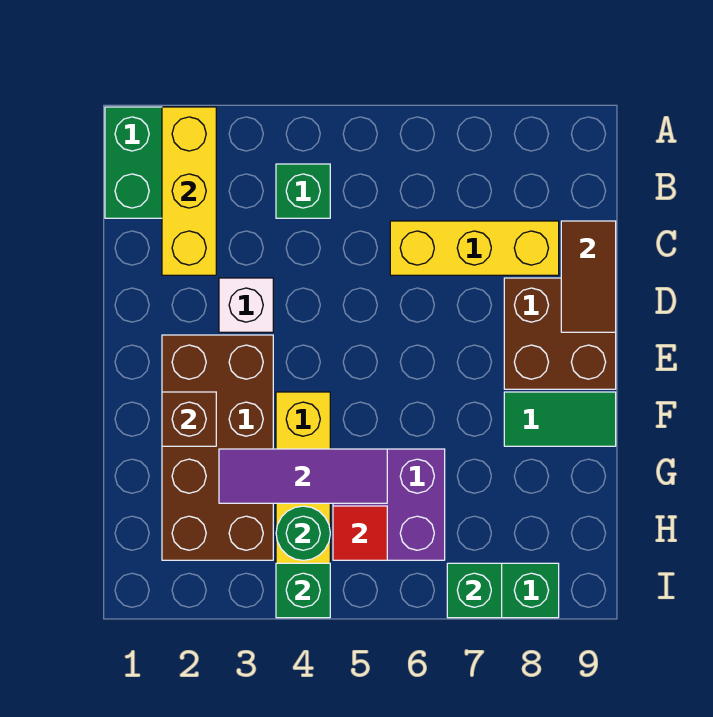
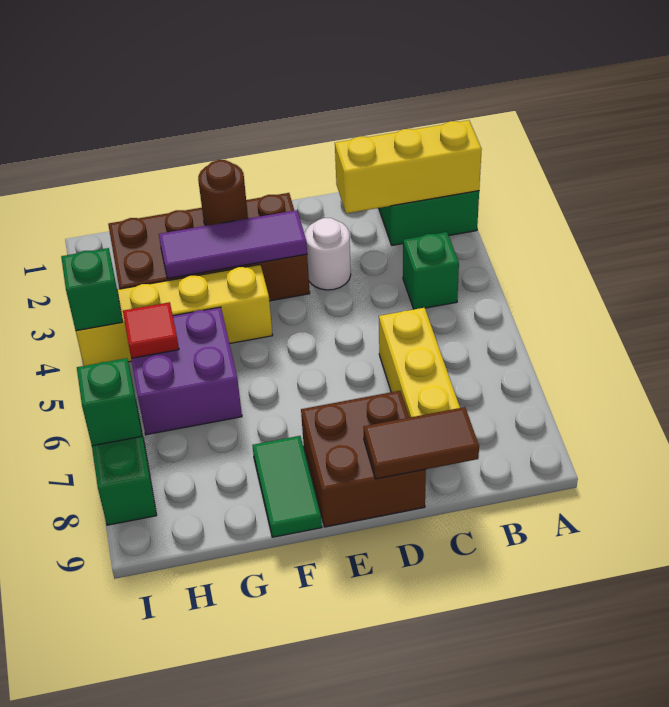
white brick D3 level 1 -> white round brick D3 level 1
brown brick F2 level 2 -> brown round brick F2 level 2
purple tile G3:G5 level 2 -> purple tile E3:G3 level 2
green round brick H4 level 2 -> none

